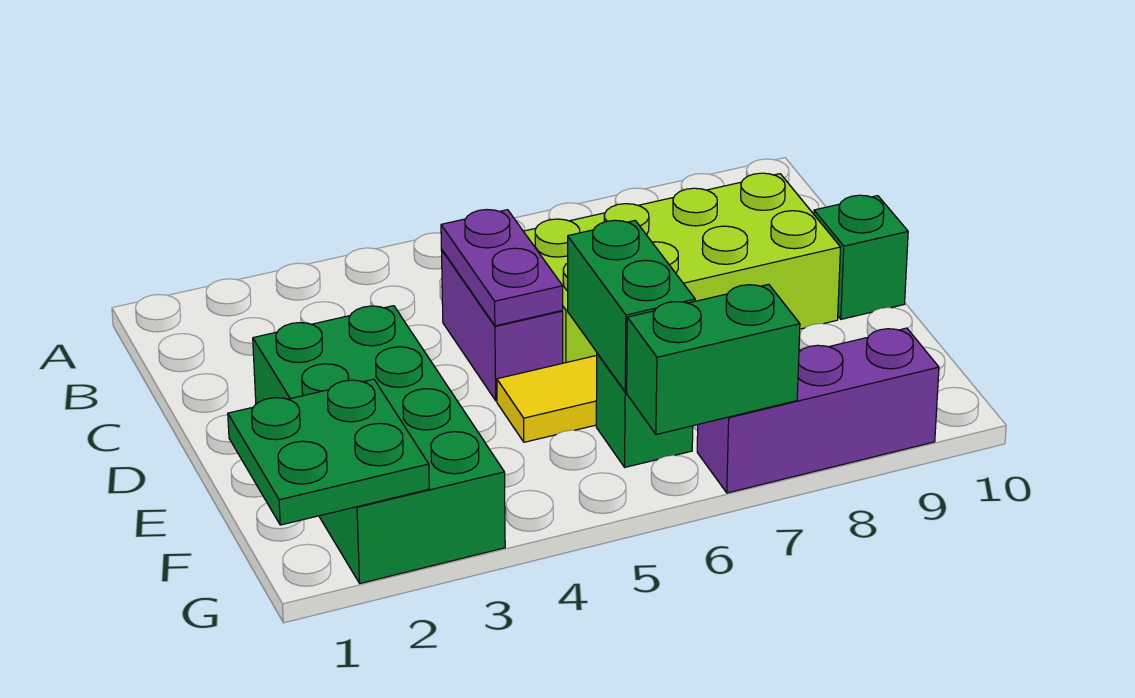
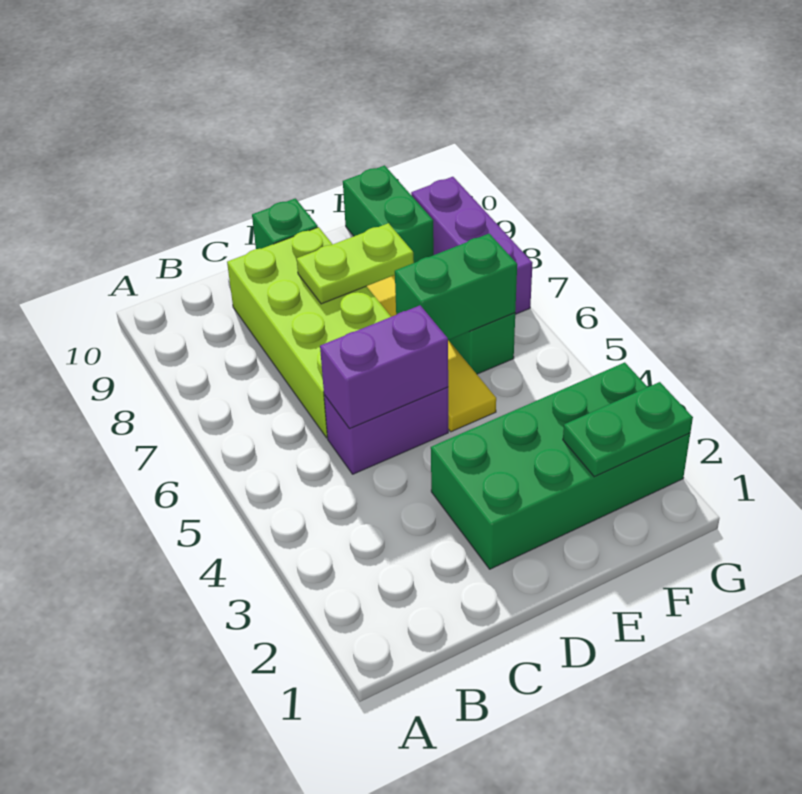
purple plate C5:D5 level 2 -> purple brick C5:D5 level 2
none -> lime plate D8:E8 level 2
green plate F1:G2 level 2 -> green plate F2:G2 level 2
green brick G6:G7 level 2 -> green brick F9:F10 level 1

